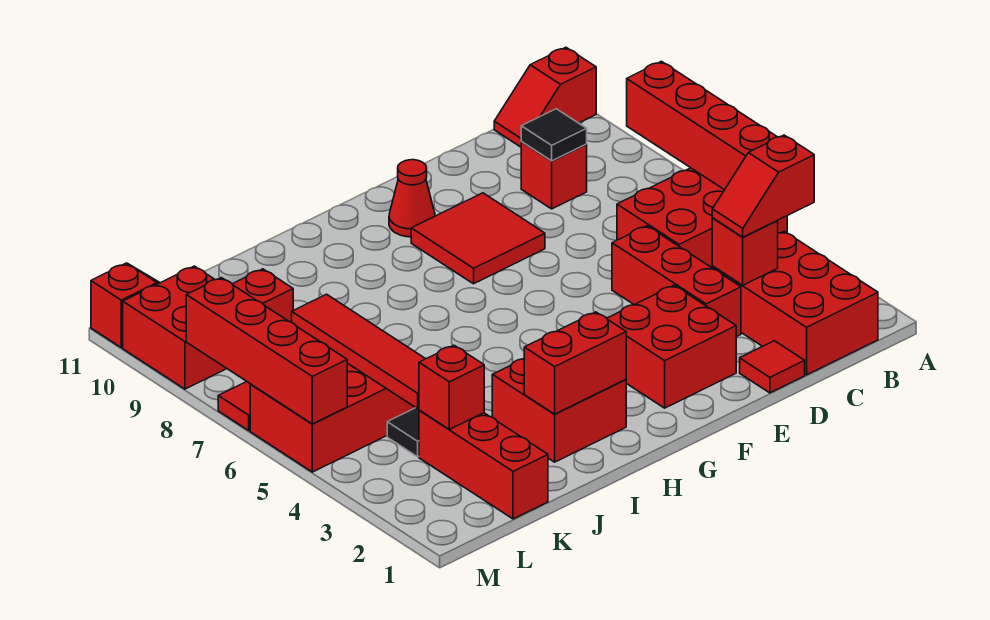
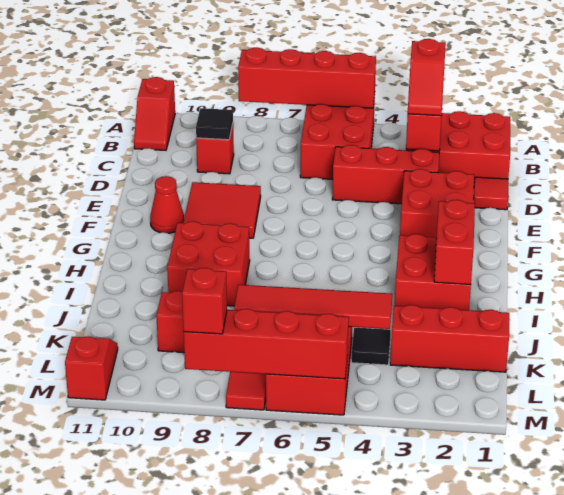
red brick K3 level 2 -> red brick M8 level 3
red brick L9:M10 level 1 -> red brick H8:I9 level 1

